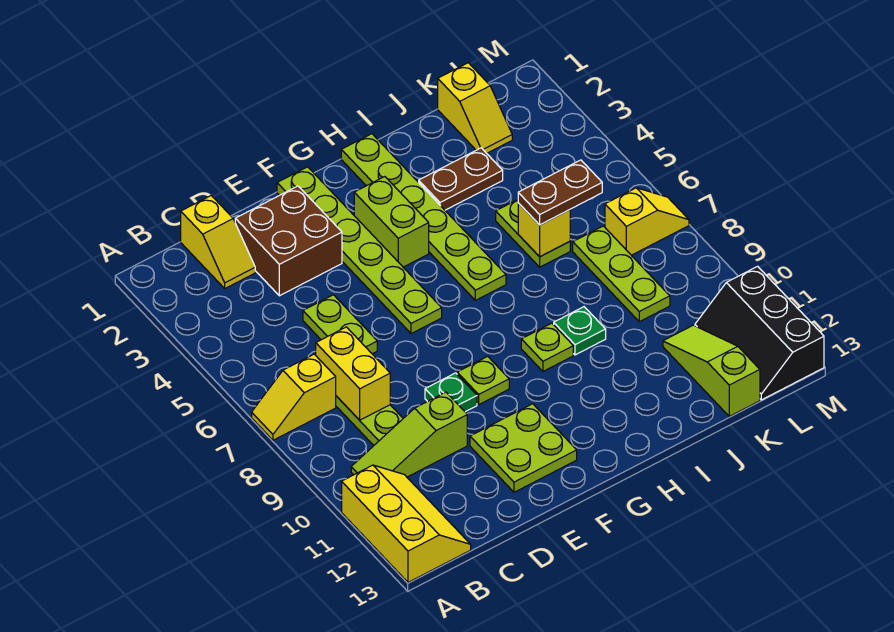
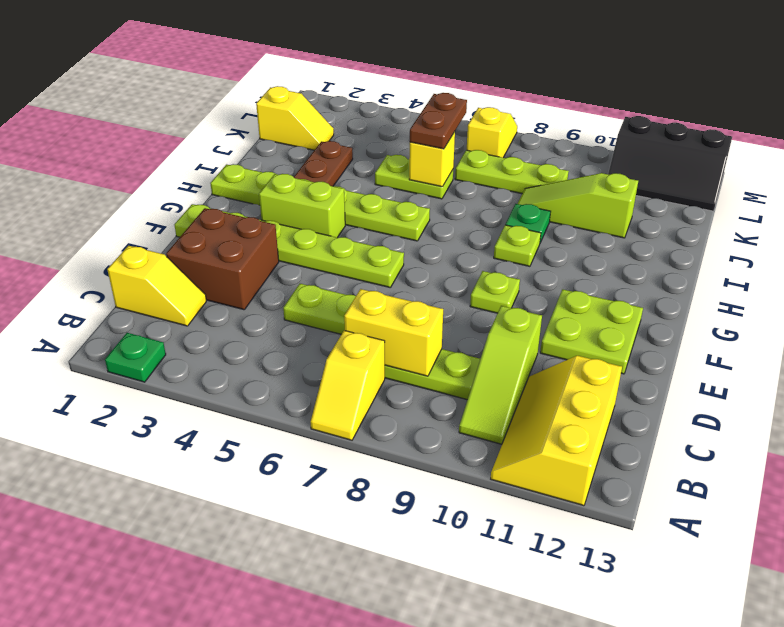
yellow slope A11:B13 level 1 top A -> yellow slope A11:C12 level 1 top 12
green plate E9 level 1 -> green plate A2 level 1
lime slope K11:K13 level 1 top 13 -> lime slope J9:J11 level 1 top 11

